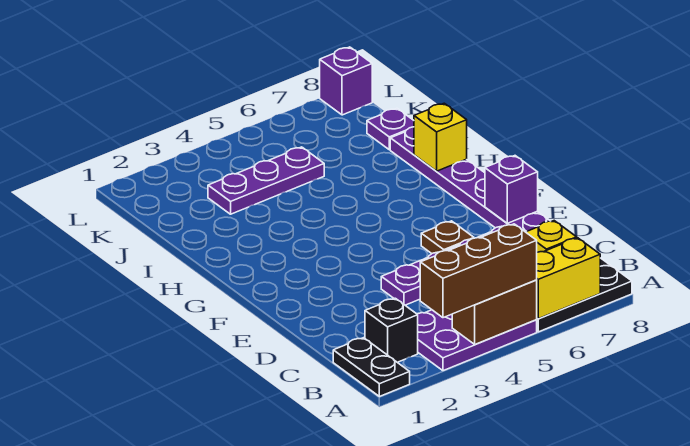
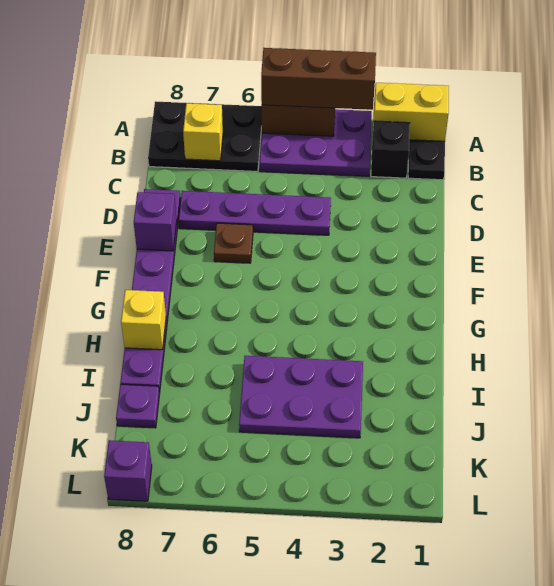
yellow brick A6:A7 level 2 -> yellow brick A1:A2 level 2
purple plate J3:J5 level 1 -> purple plate I3:J5 level 1

